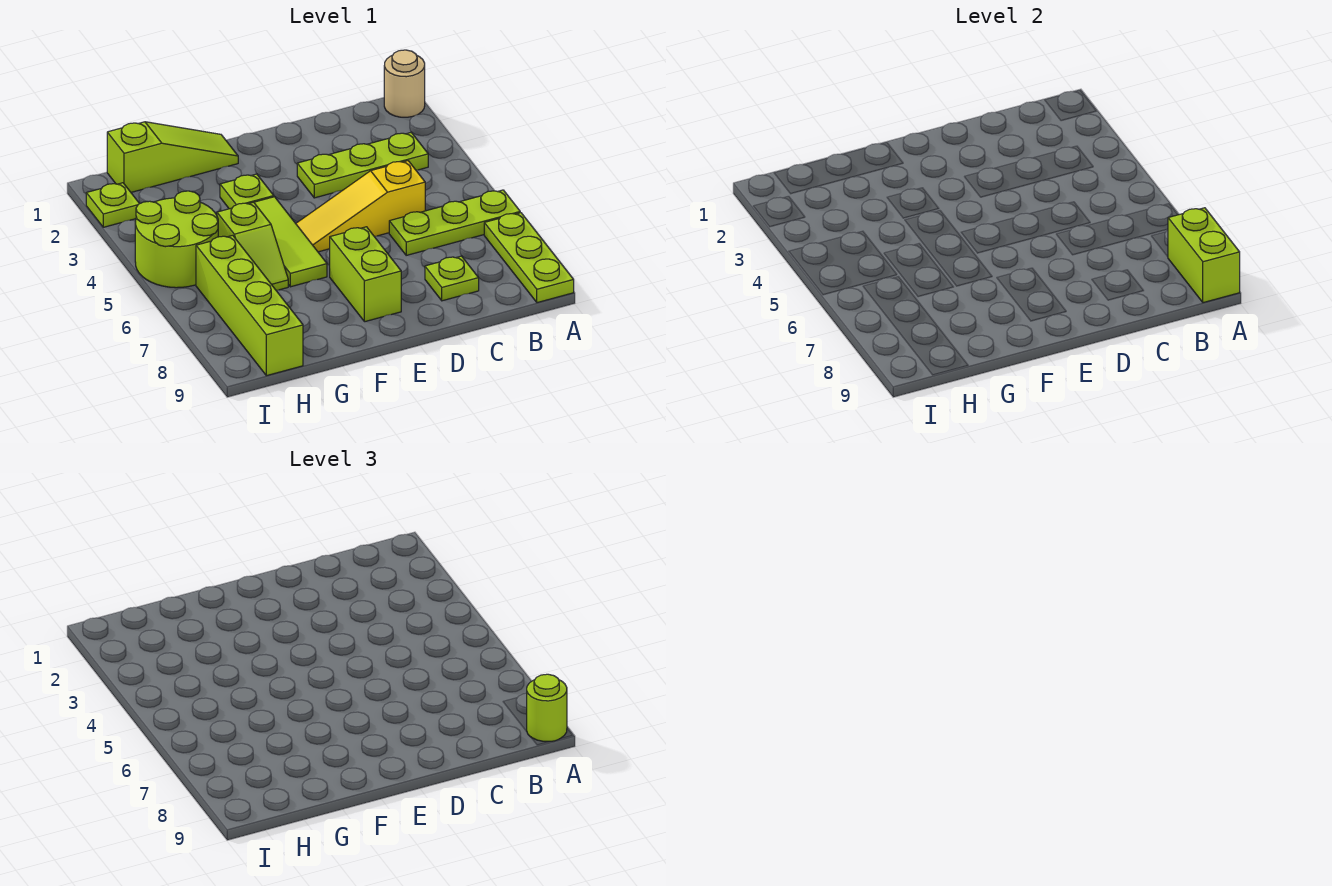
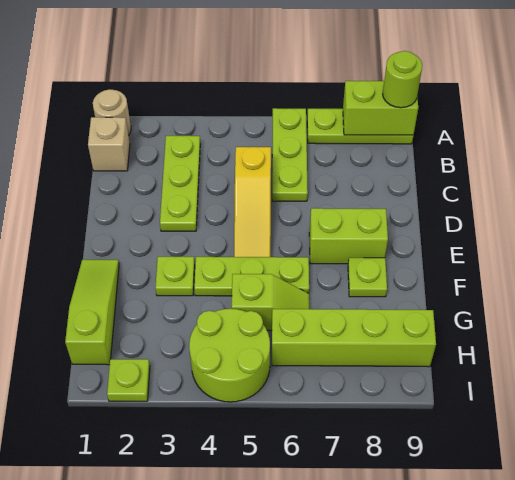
none -> tan brick B1 level 1
lime plate C8 level 1 -> lime plate F8 level 1
lime tile F4:F6 level 1 -> lime plate F4:F6 level 1

